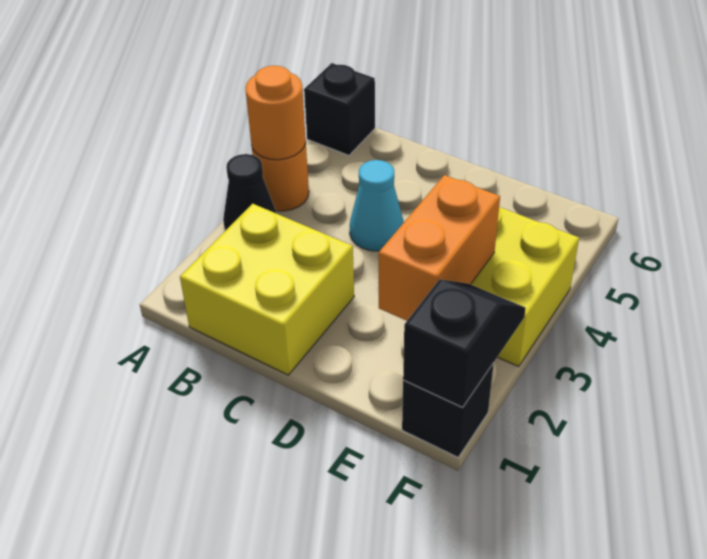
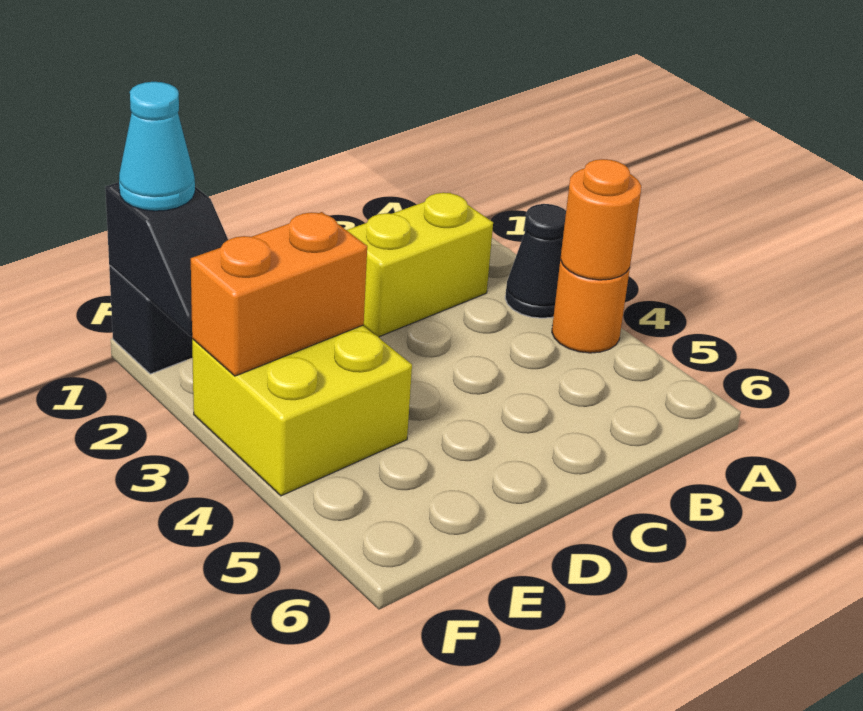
black brick A6 level 1 -> none
yellow brick B1:C2 level 1 -> yellow brick B2:C2 level 1
cyan cone C4 level 1 -> cyan cone F1 level 3
orange brick E2:E3 level 2 -> orange brick E3:F3 level 2

